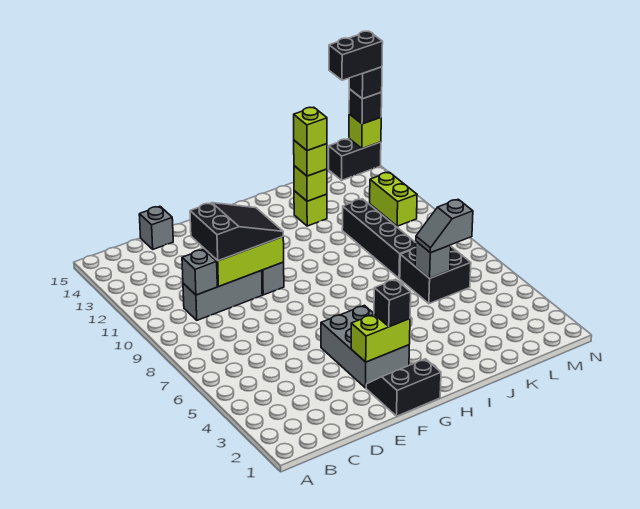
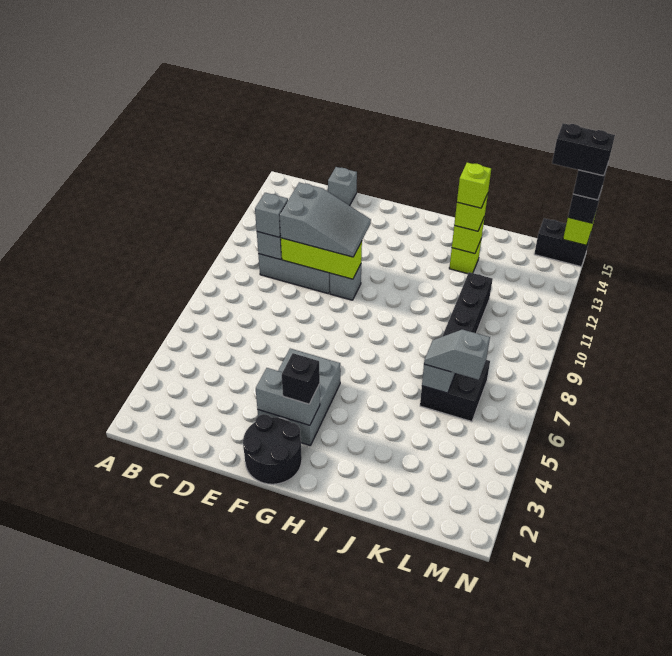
none -> grey brick C10 level 3
black slope D10:F11 level 3 top D -> grey slope D10:F11 level 3 top D
black slope F1:G2 level 1 top 1 -> black round brick F1:G2 level 1
lime brick F3:G3 level 2 -> grey brick F3:G3 level 2
lime brick M11:M12 level 1 -> none

